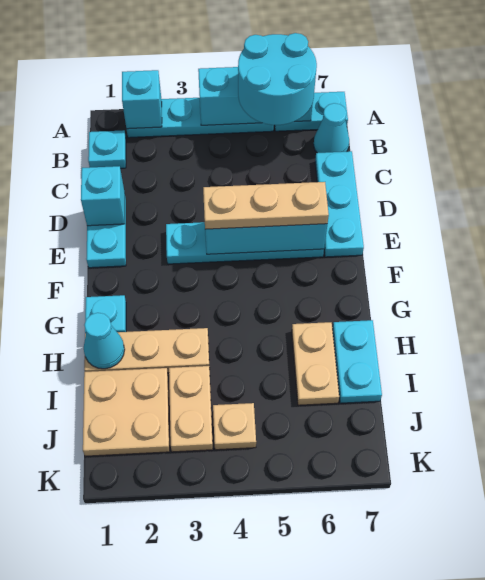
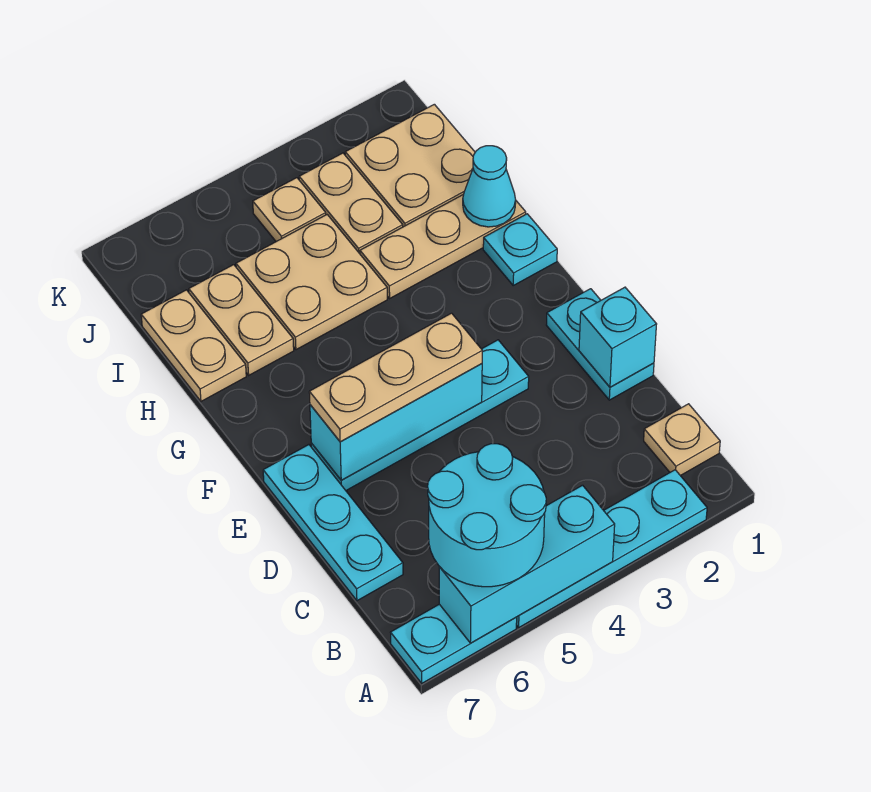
cyan brick A2 level 2 -> none
cyan plate B1 level 1 -> tan plate B1 level 1
cyan cone B7 level 1 -> none
none -> tan plate H4:I5 level 1
cyan plate H7:I7 level 1 -> tan plate H7:I7 level 1

